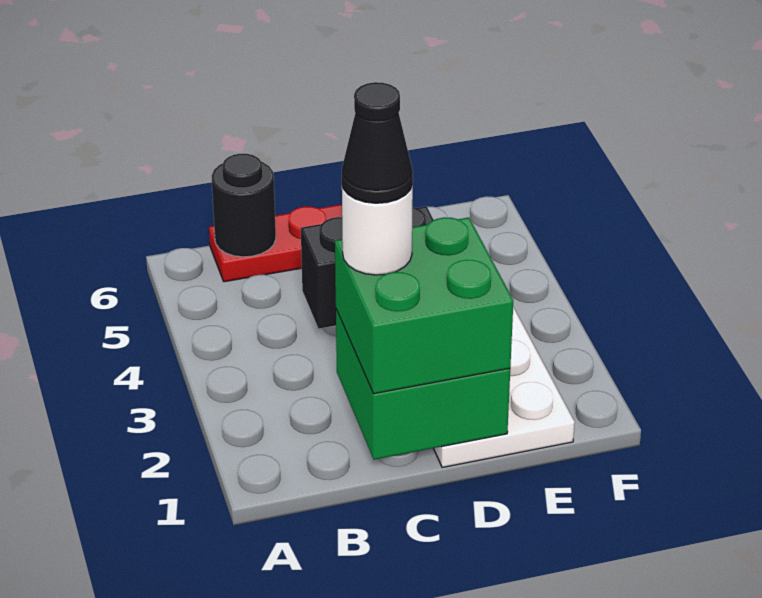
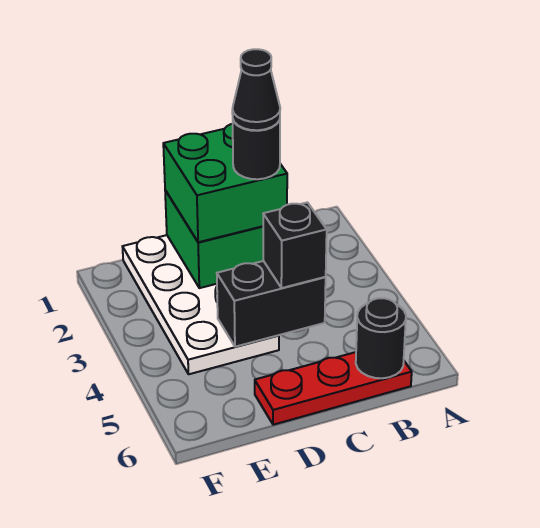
white round brick C2 level 4 -> black round brick C2 level 4
none -> black brick C4 level 3

